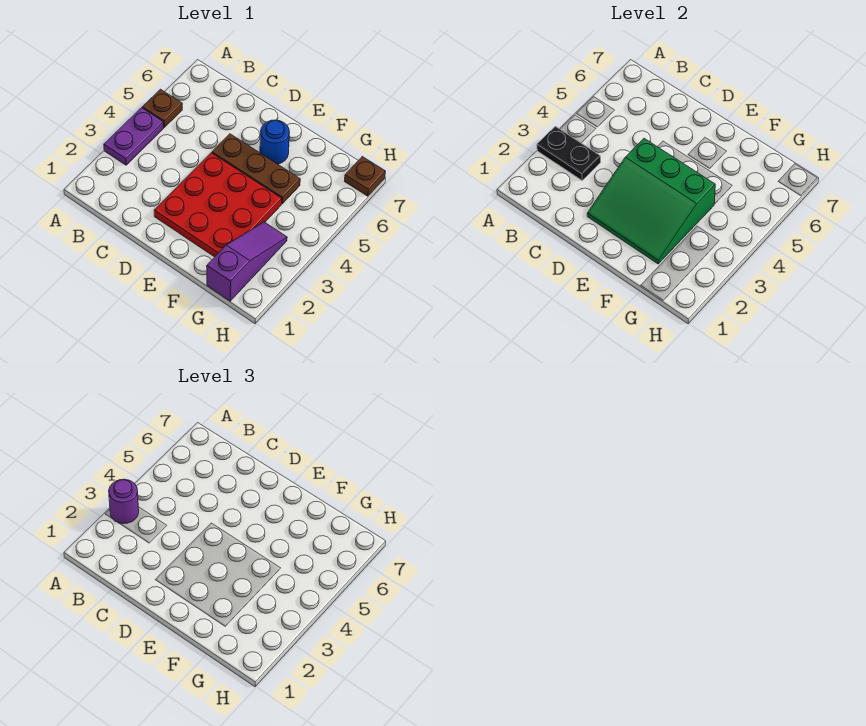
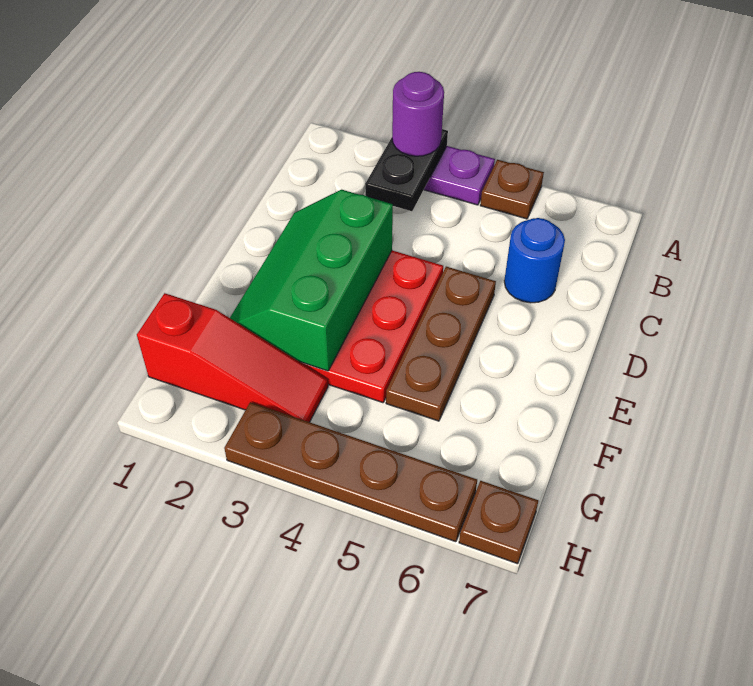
green slope D2:F4 level 2 top 4 -> green slope D2:F3 level 2 top 3
blue round brick E6 level 1 -> blue round brick C6 level 1
purple slope G1:G3 level 1 top 1 -> red slope G1:G3 level 1 top 1
none -> brown plate H3:H6 level 1

